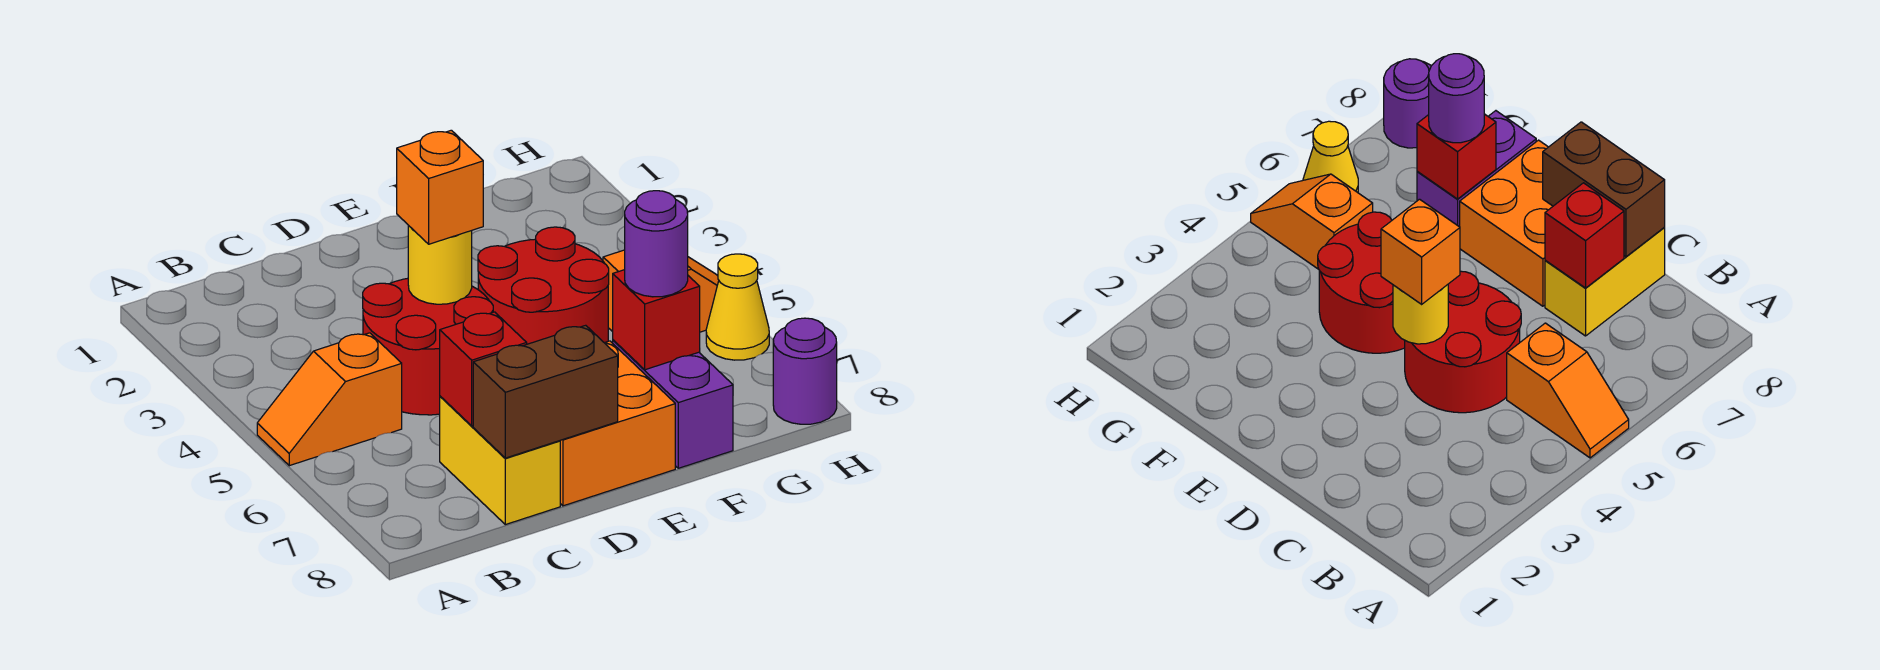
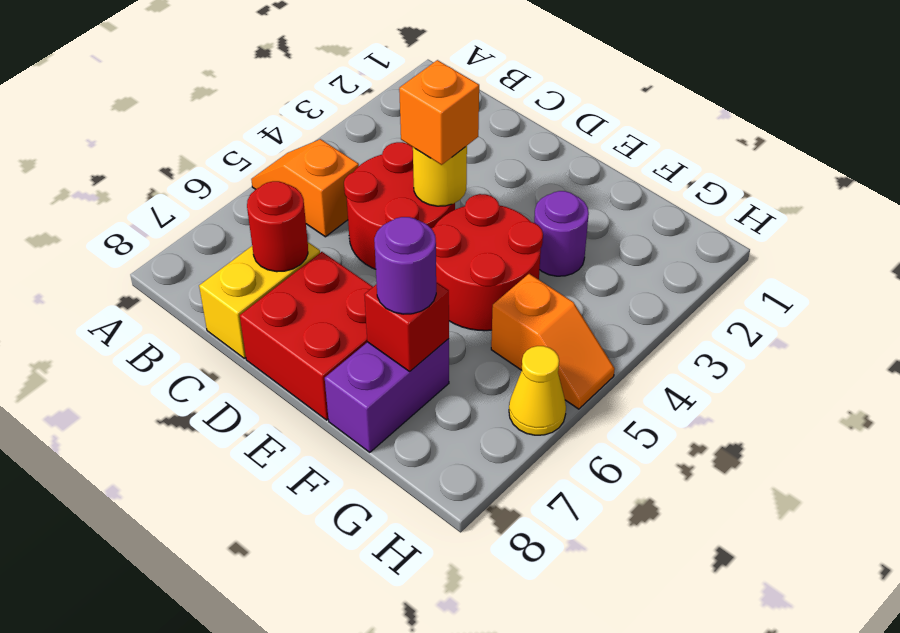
red brick C7 level 2 -> red round brick C7 level 2
brown brick C8:D8 level 2 -> none
orange brick D7:E8 level 1 -> red brick D7:E8 level 1
purple round brick H8 level 1 -> purple round brick F3 level 1

